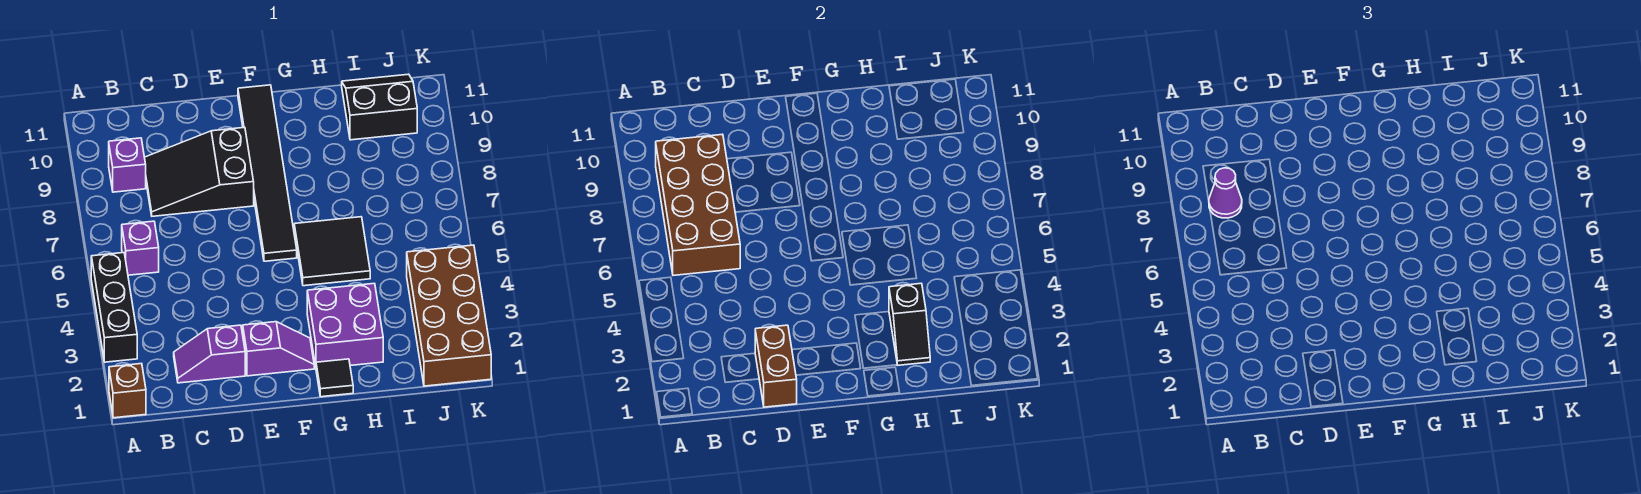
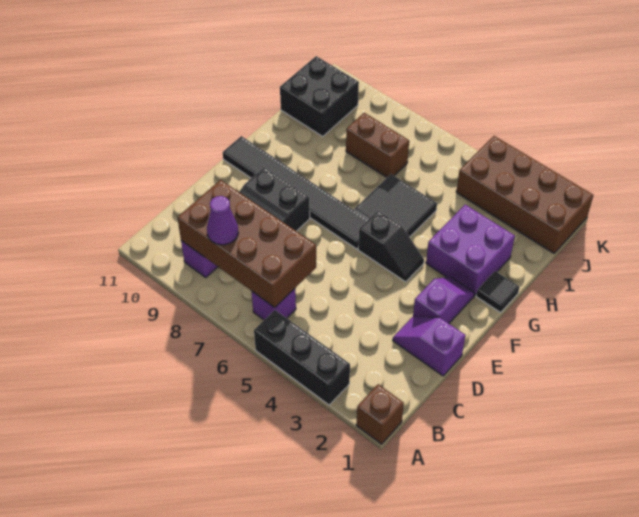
purple slope C2:D2 level 1 top D -> purple slope D1:D2 level 1 top 1
brown brick D1:D2 level 2 -> brown brick I7:I8 level 1
black slope H2:H3 level 2 top 3 -> black slope F4:F5 level 1 top 5
black slope I10:J11 level 1 top 10 -> black brick I10:J11 level 1

